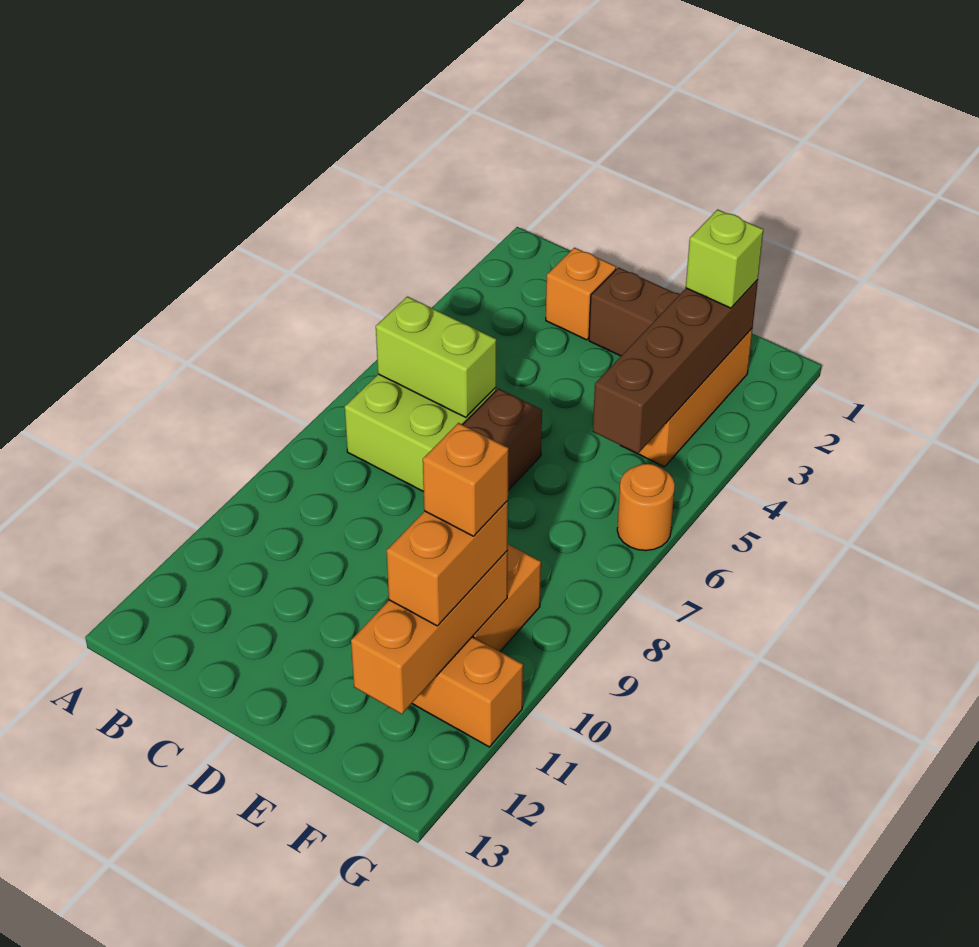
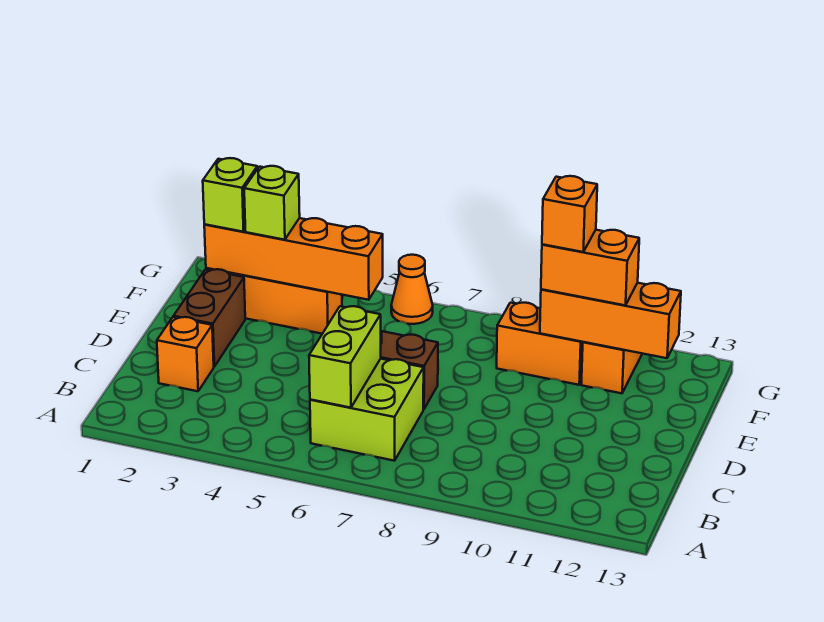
brown brick F2:F5 level 2 -> orange brick F2:F5 level 2
none -> lime brick F3 level 3
orange round brick G6 level 1 -> orange cone G6 level 1

